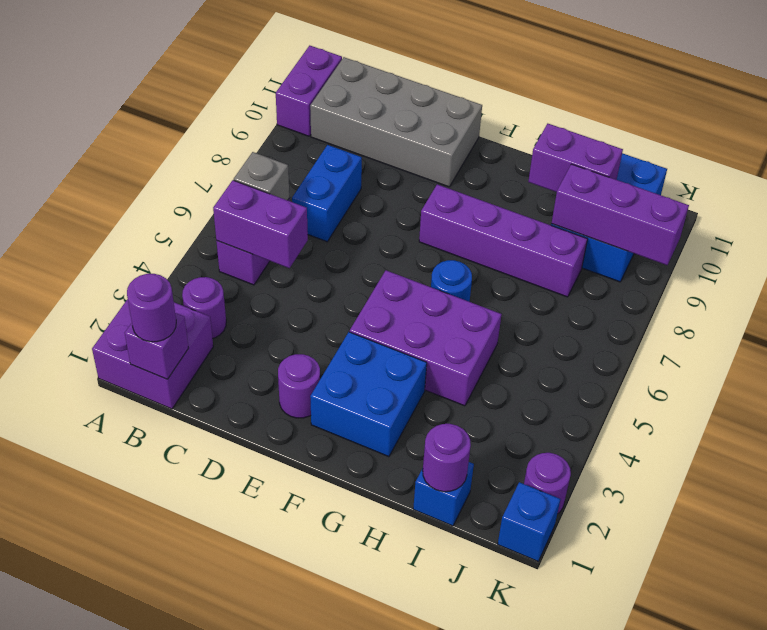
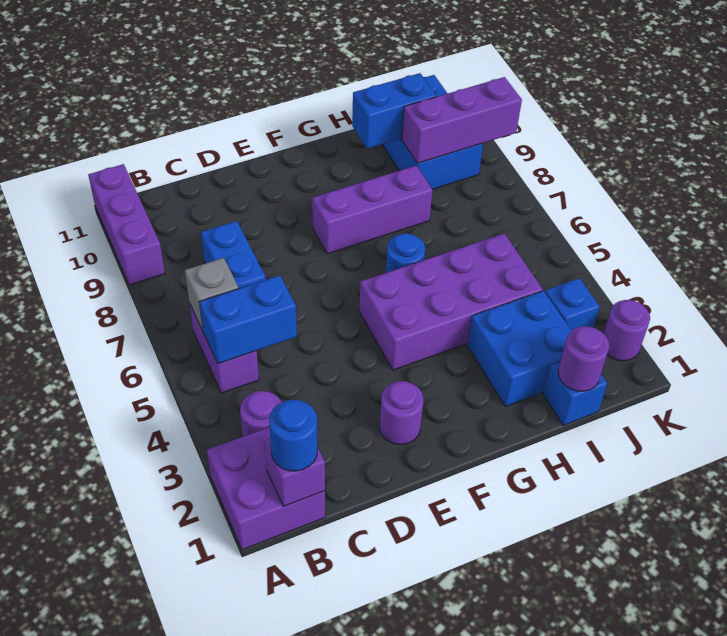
purple brick A10:A11 level 1 -> purple brick A9:A11 level 1
purple round brick B1 level 3 -> blue round brick B1 level 3
purple brick B5:C5 level 2 -> blue brick B5:C5 level 2
grey brick B10:E11 level 1 -> none
blue brick F2:G3 level 1 -> blue brick H2:I3 level 1
purple brick F4:H5 level 1 -> purple brick F4:I5 level 1
purple brick F8:I8 level 1 -> purple brick F8:H8 level 1
purple brick H10:I10 level 2 -> blue brick H10:I10 level 2
blue brick K1 level 1 -> blue brick J3 level 1

